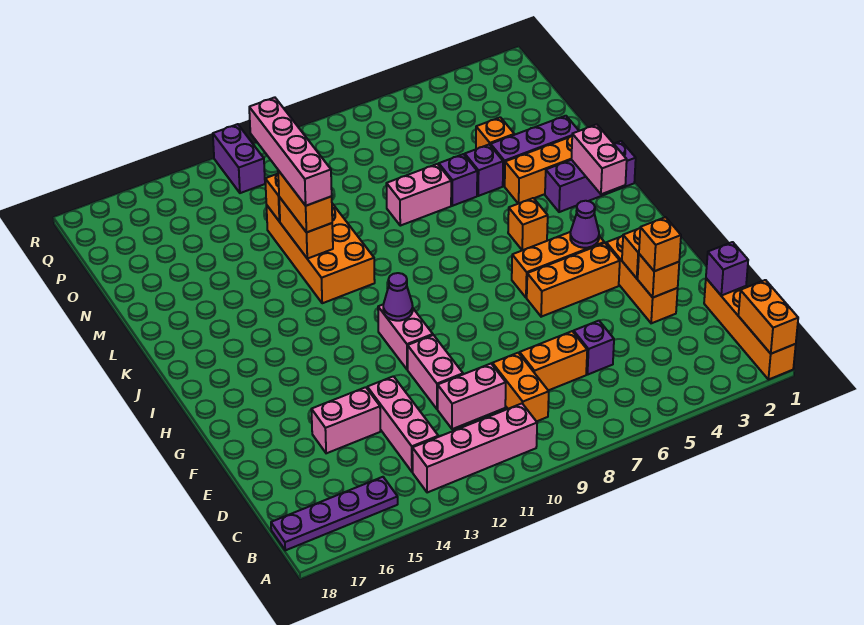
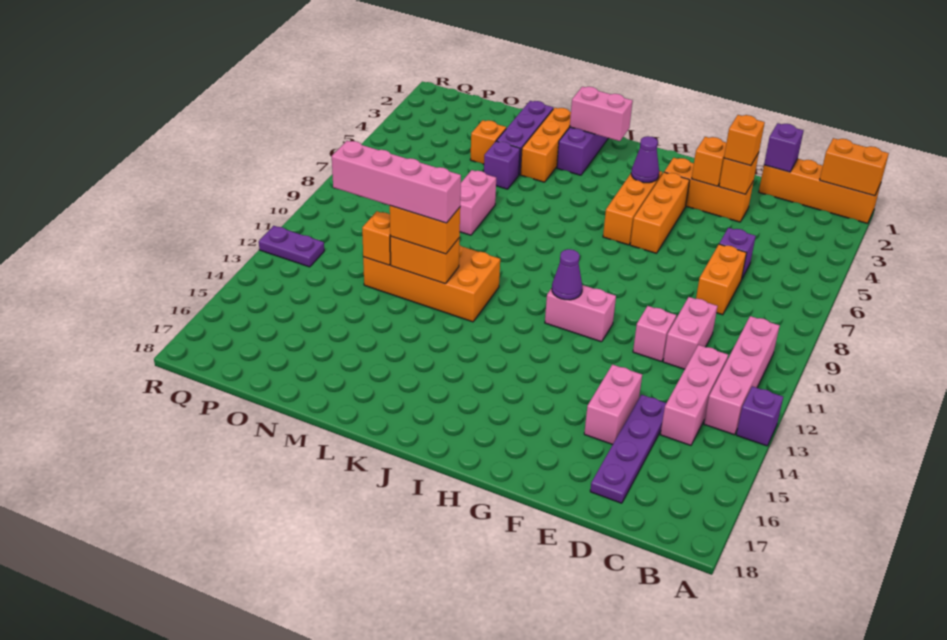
purple plate B15:B18 level 1 -> purple plate D14:D17 level 1
orange brick C9:D9 level 1 -> none
pink brick C13:E13 level 1 -> pink brick C12:C14 level 1
pink brick E11:F11 level 1 -> pink brick E11 level 1
orange brick J5 level 1 -> none
purple brick M6 level 1 -> purple brick A13 level 1
purple brick Q12:R12 level 1 -> purple plate Q12:R12 level 1

